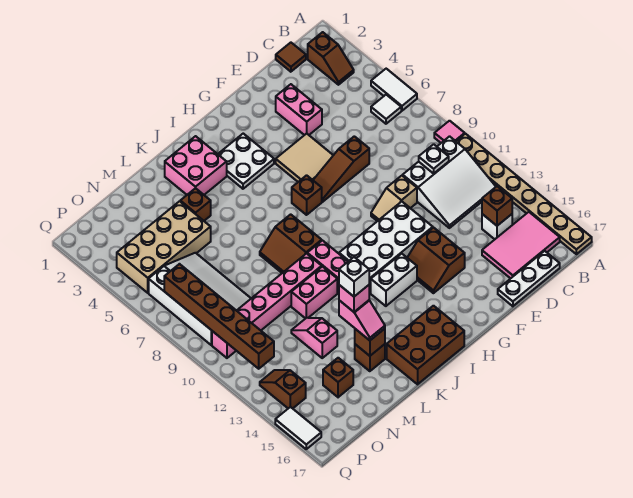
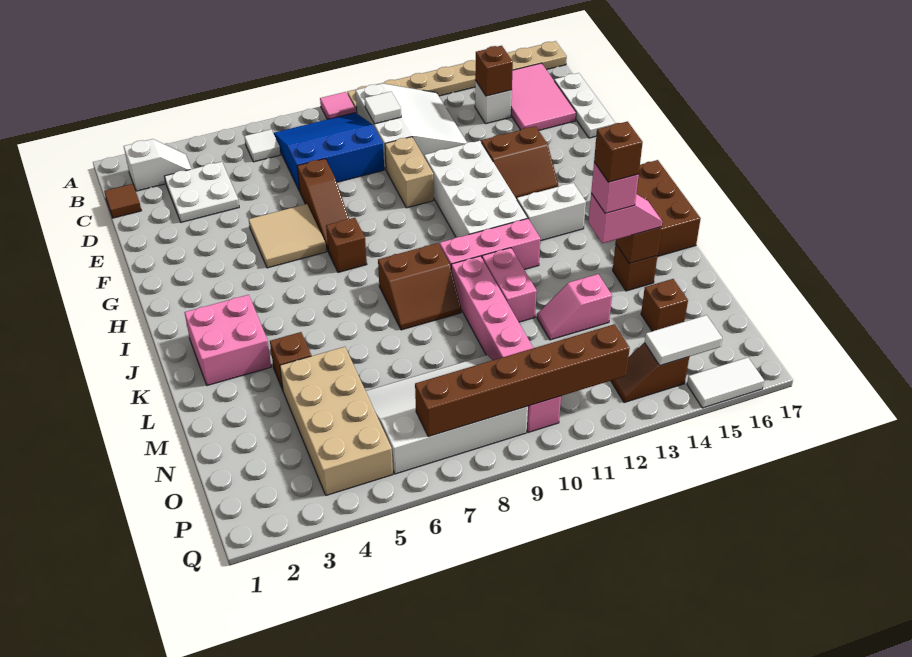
white tile A5:A6 level 1 -> white tile P14:P15 level 2
brown slope B2:B3 level 1 top 2 -> white slope B2:B3 level 1 top 2
none -> blue slope B7:D9 level 1 top D
white plate C10 level 2 -> white tile C10 level 2
pink brick E3:E4 level 1 -> none
tan slope E10:F10 level 1 top E -> tan brick E10:F10 level 1
white plate H3:I4 level 1 -> white plate C3:D4 level 1
white brick H13:I13 level 1 -> white brick I13:I14 level 1
white brick L14 level 5 -> brown brick L14 level 5

